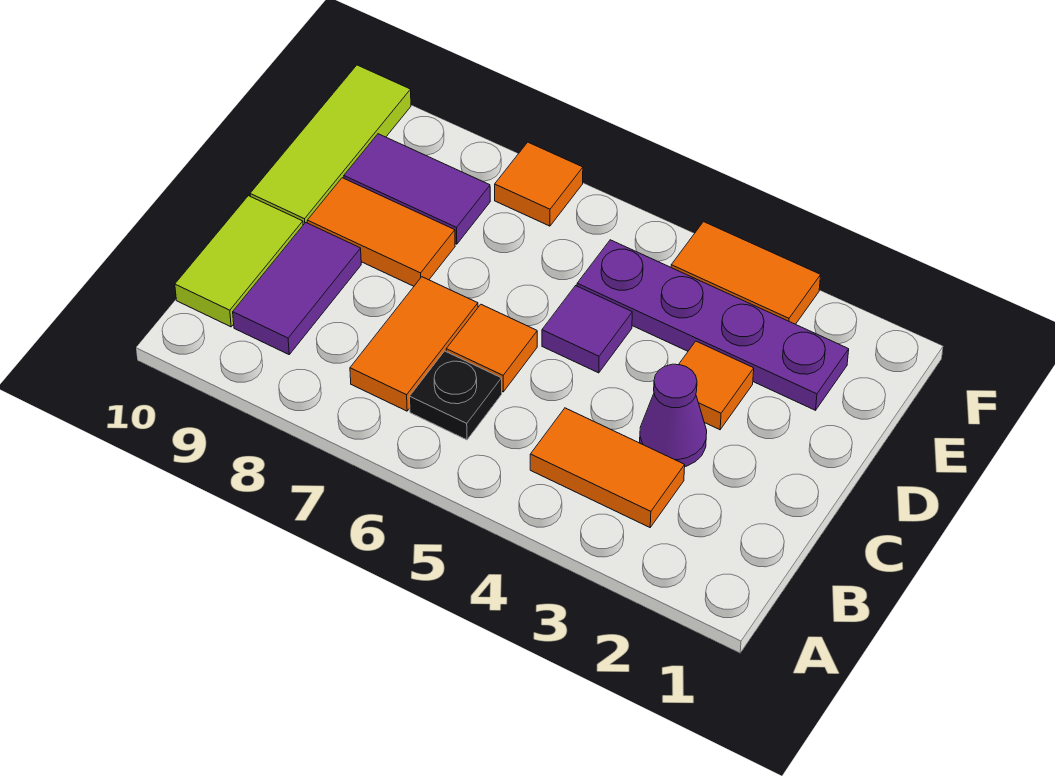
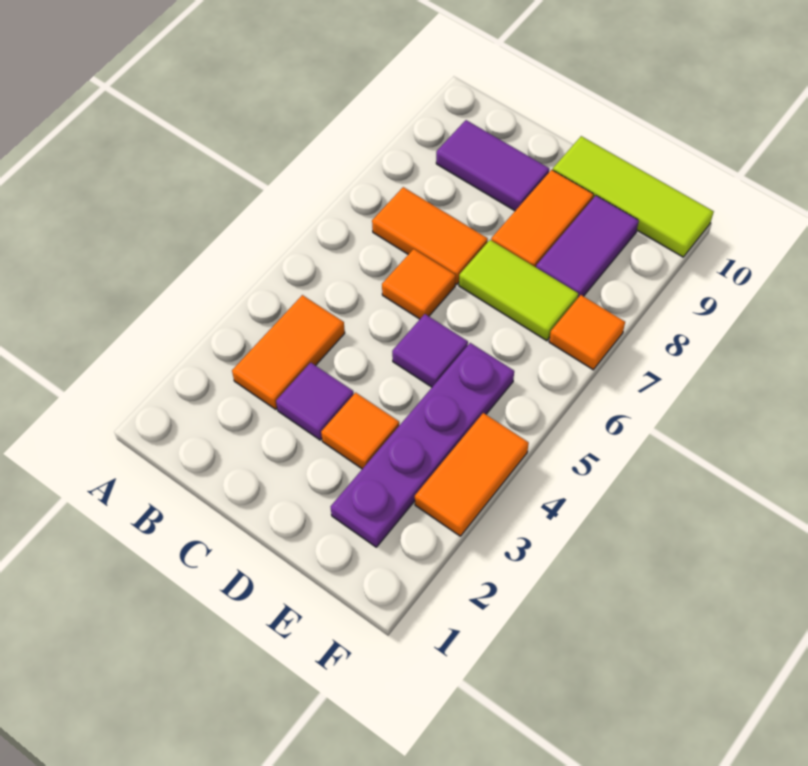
black plate B6 level 1 -> none
lime tile B10:C10 level 1 -> lime tile D7:E7 level 1
purple cone C3 level 1 -> purple tile C3 level 1

